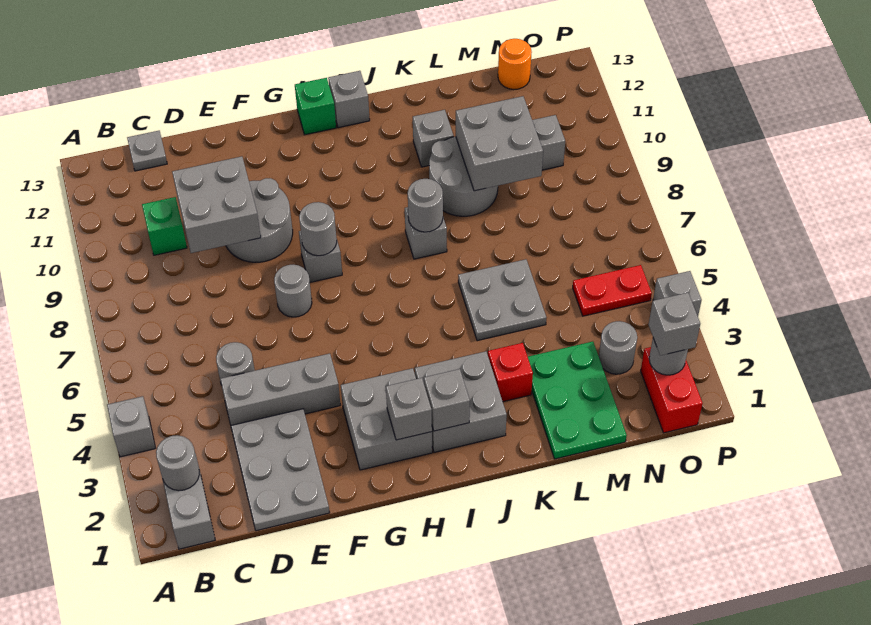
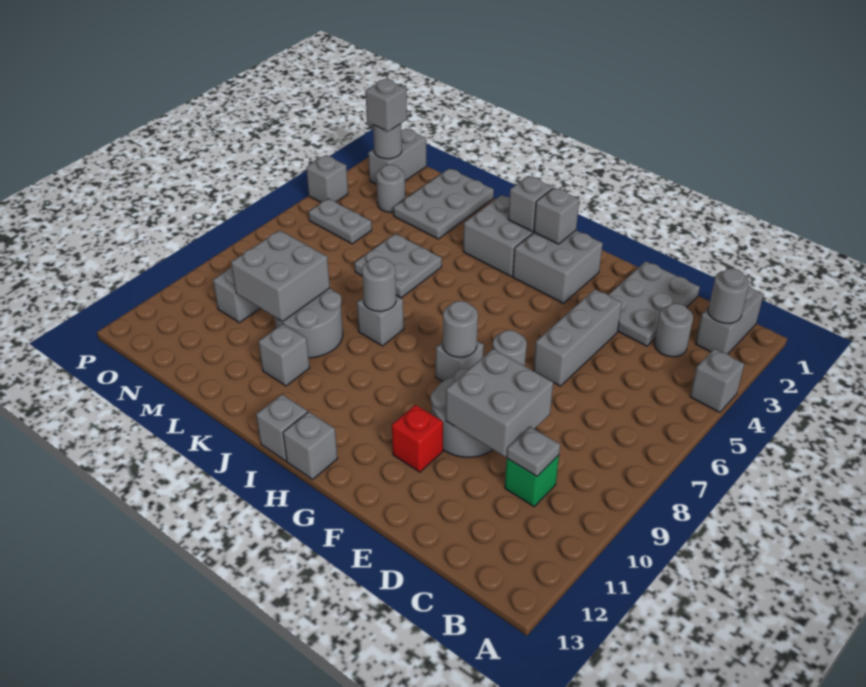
grey plate C13 level 1 -> grey plate C10 level 2
grey brick D4:F4 level 1 -> grey brick E4:E6 level 1
grey round brick D5 level 1 -> grey round brick C3 level 1
green brick H13 level 1 -> grey brick H13 level 1
red brick K3 level 1 -> red brick F11 level 1
green plate L1:M3 level 1 -> grey plate L1:M3 level 1
red plate N5:O5 level 1 -> grey plate N5:O5 level 1
orange round brick N13 level 1 -> none
red brick O1:O2 level 1 -> grey brick O1:O2 level 1

